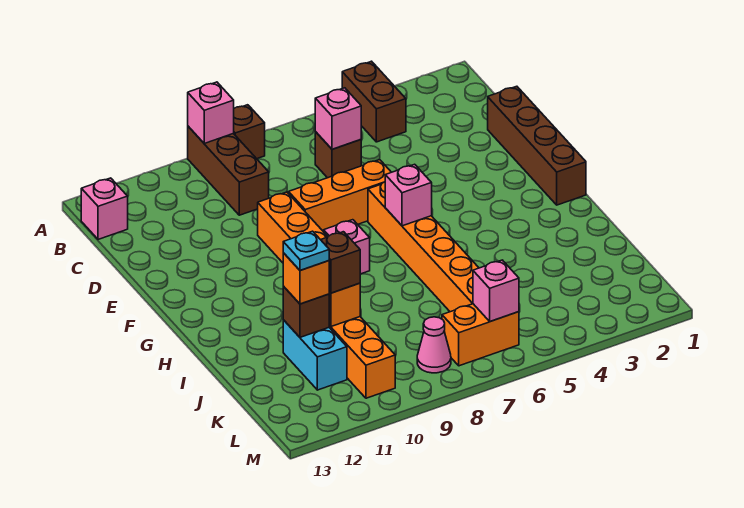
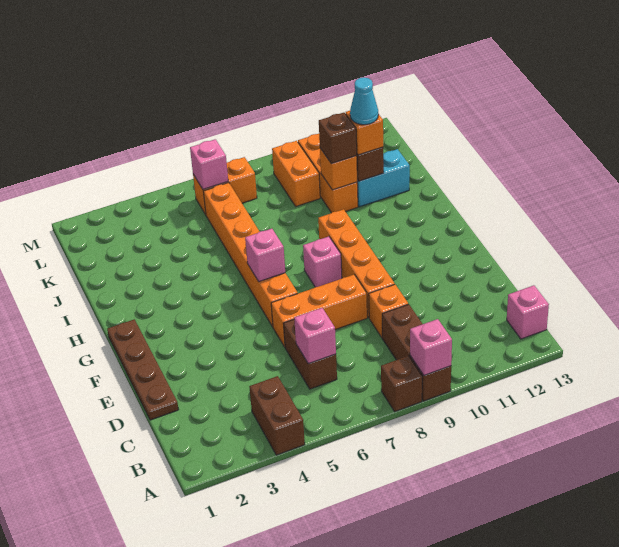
brown brick C6 level 1 -> brown brick C6:D6 level 1
brown brick D1:G1 level 1 -> brown plate D1:G1 level 1
none -> orange brick D9 level 1
cyan brick J11:K11 level 1 -> cyan brick J11:J12 level 1
cyan plate J11 level 4 -> cyan cone J11 level 4
none -> orange brick K9:L9 level 1
pink cone L8 level 1 -> none

